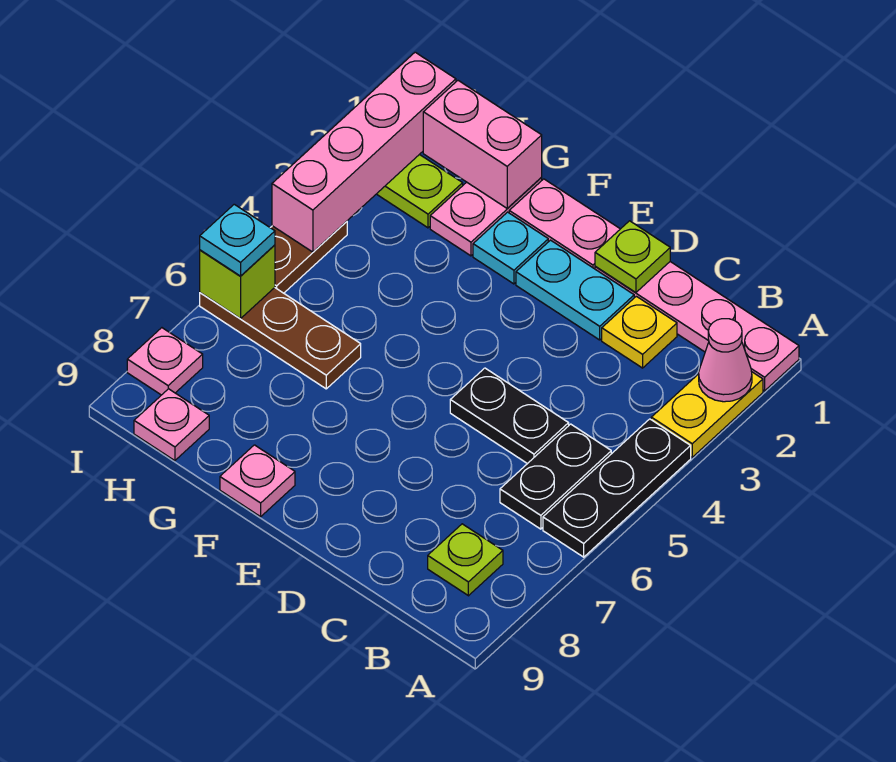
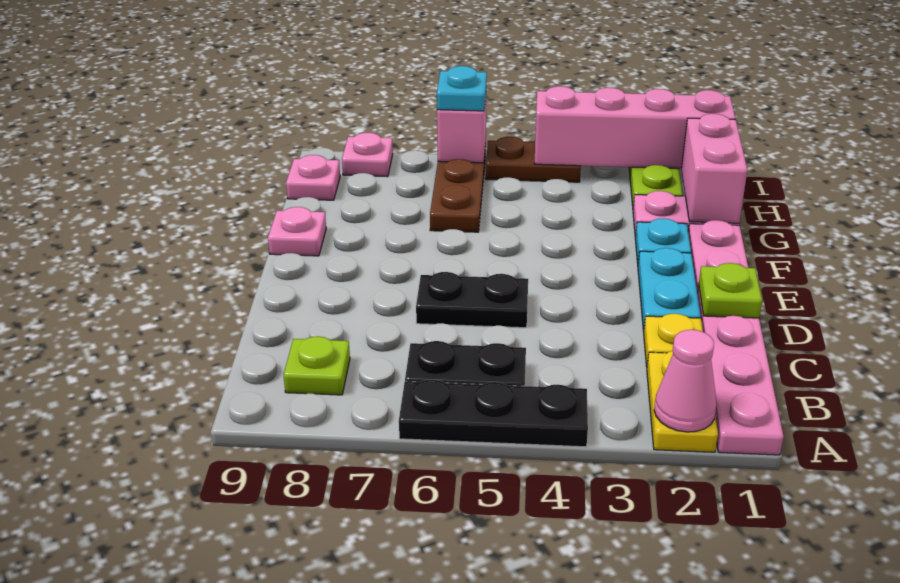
yellow plate A2:A3 level 1 -> yellow plate A2:B2 level 1
black plate C5:D5 level 1 -> black plate D5:D6 level 1
lime brick I6 level 2 -> pink brick I6 level 2

